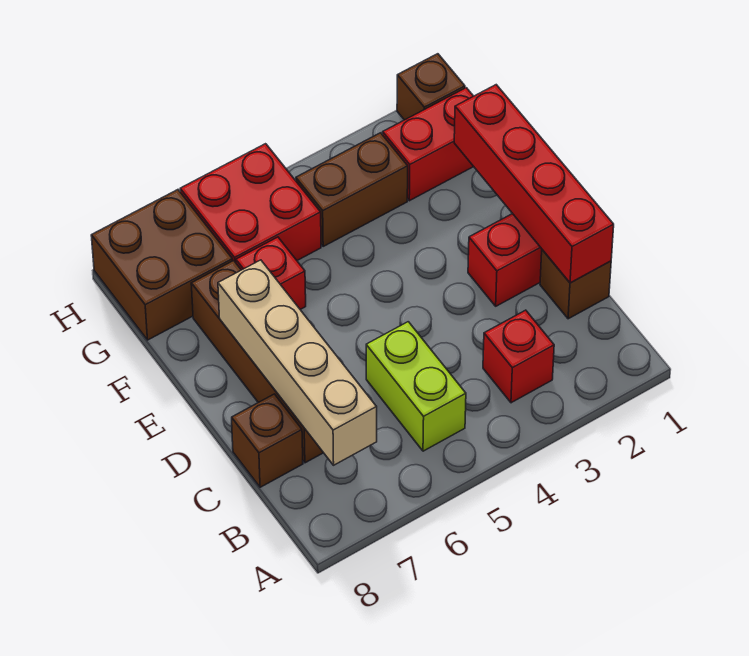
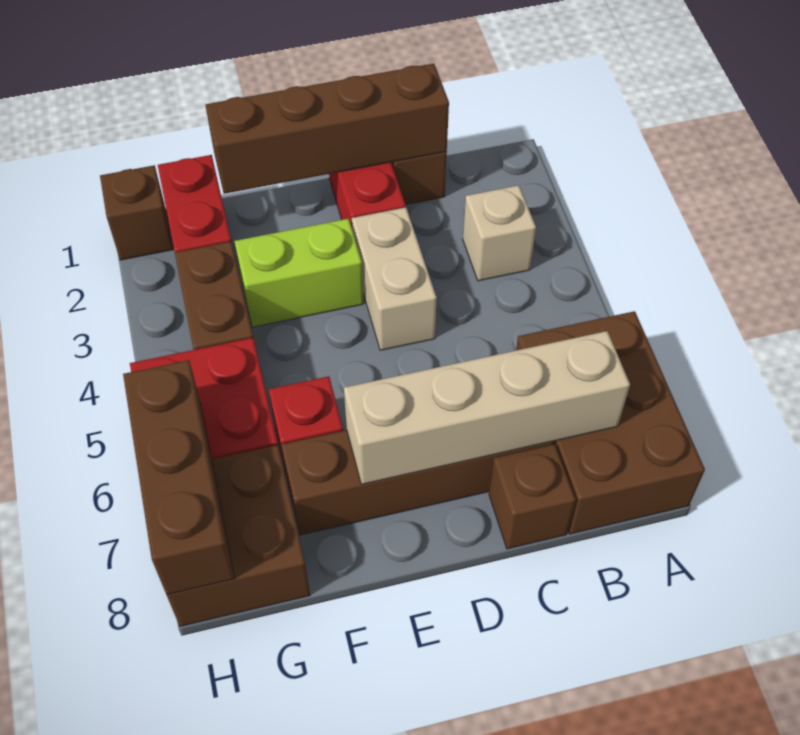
none -> brown brick A6:B8 level 1
red brick B3 level 1 -> tan brick B3 level 1
lime brick B5:C5 level 1 -> lime brick E3:F3 level 1
red brick C1:F1 level 2 -> brown brick C1:F1 level 2
none -> tan brick D3:D4 level 1
none -> brown brick H6:H8 level 2

